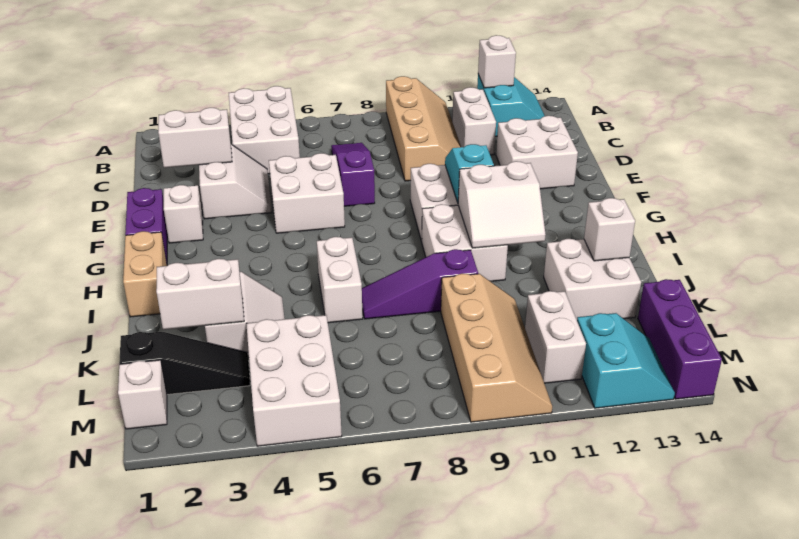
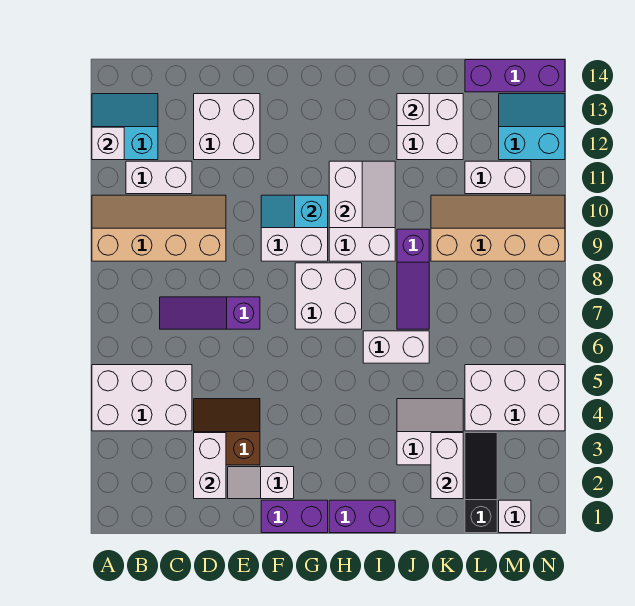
white slope D3:E4 level 1 top 3 -> brown slope D3:E4 level 1 top 3
white brick E5:F6 level 1 -> white brick G7:H8 level 1
tan brick H1:I1 level 1 -> purple brick H1:I1 level 1

